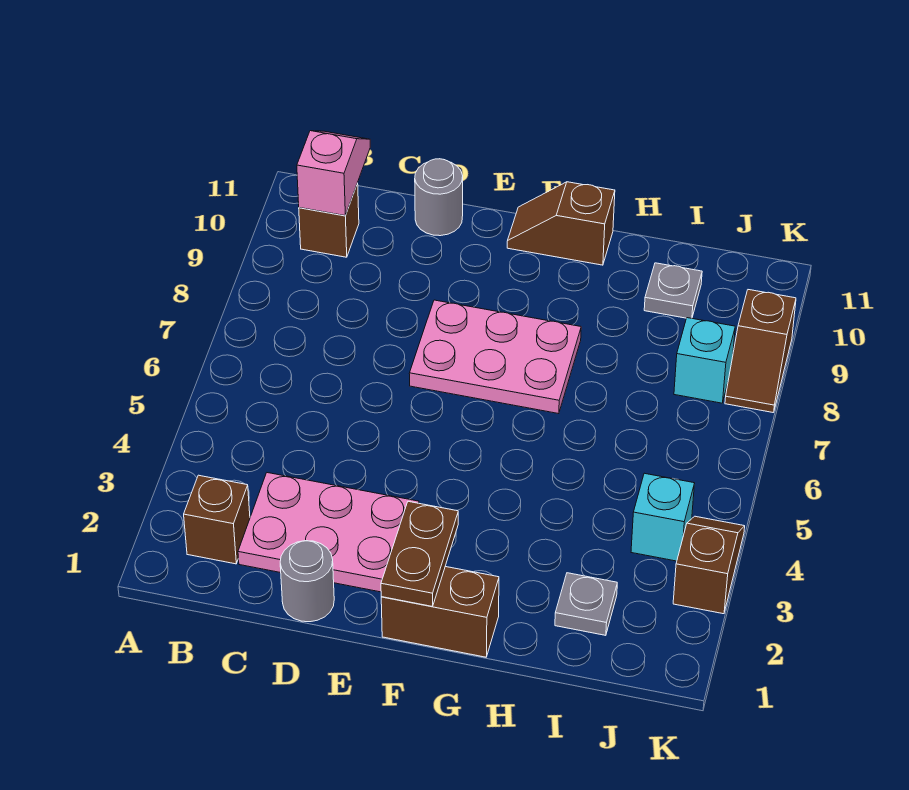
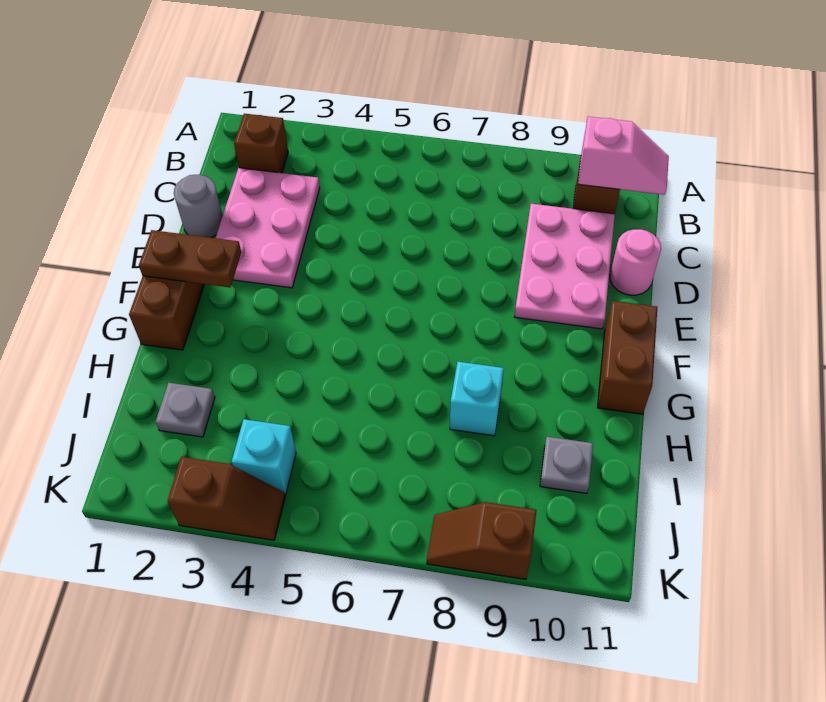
grey round brick D11 level 1 -> pink round brick D11 level 1
pink plate E7:G8 level 1 -> pink plate C9:E10 level 1
brown slope F11:G11 level 1 top G -> brown brick F11:G11 level 1
cyan brick J8 level 1 -> cyan brick H8 level 1

